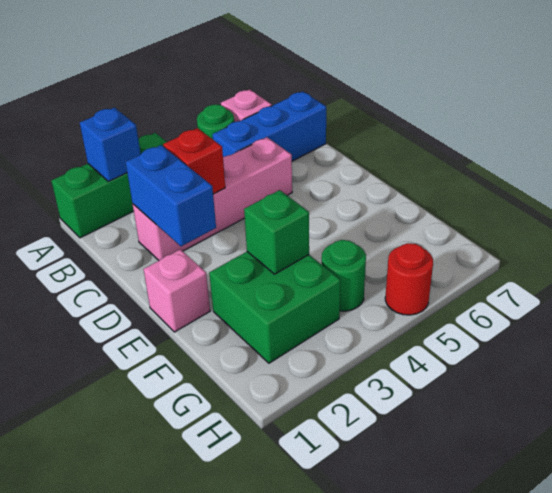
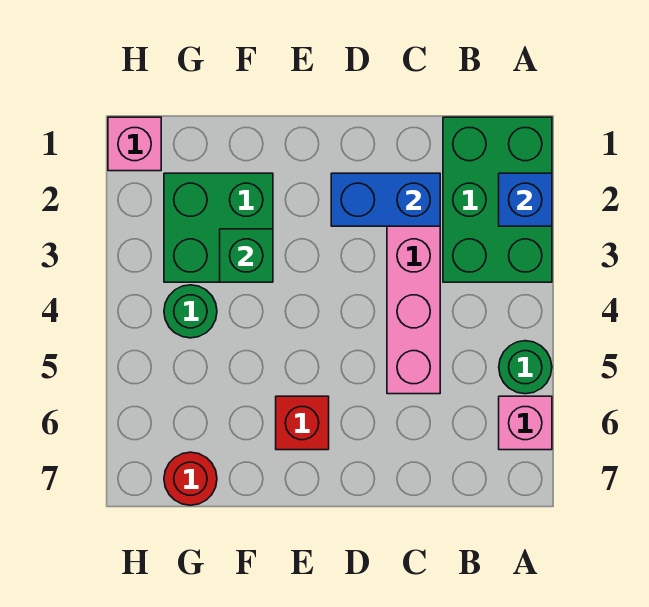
green brick A1:A3 level 1 -> green brick A1:B3 level 1
blue brick B5:B7 level 1 -> none
red brick C3 level 2 -> red brick E6 level 1
pink brick E1 level 1 -> pink brick H1 level 1
red round brick H5 level 1 -> red round brick G7 level 1

